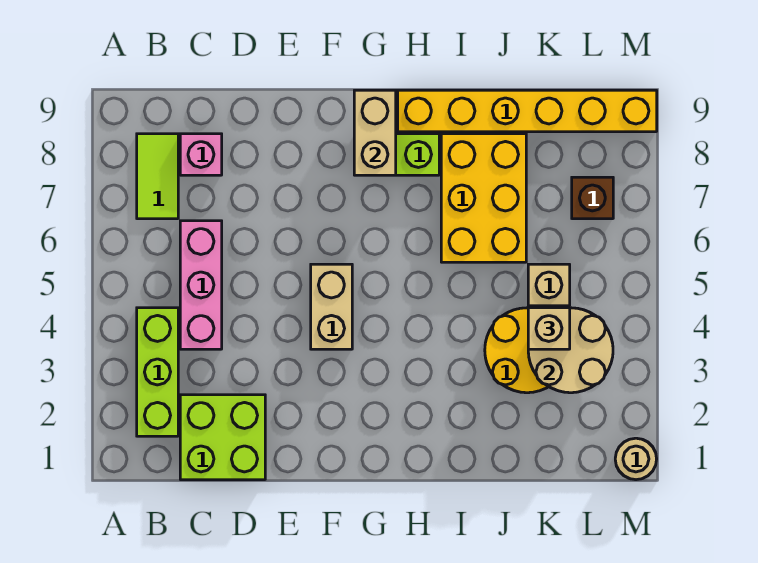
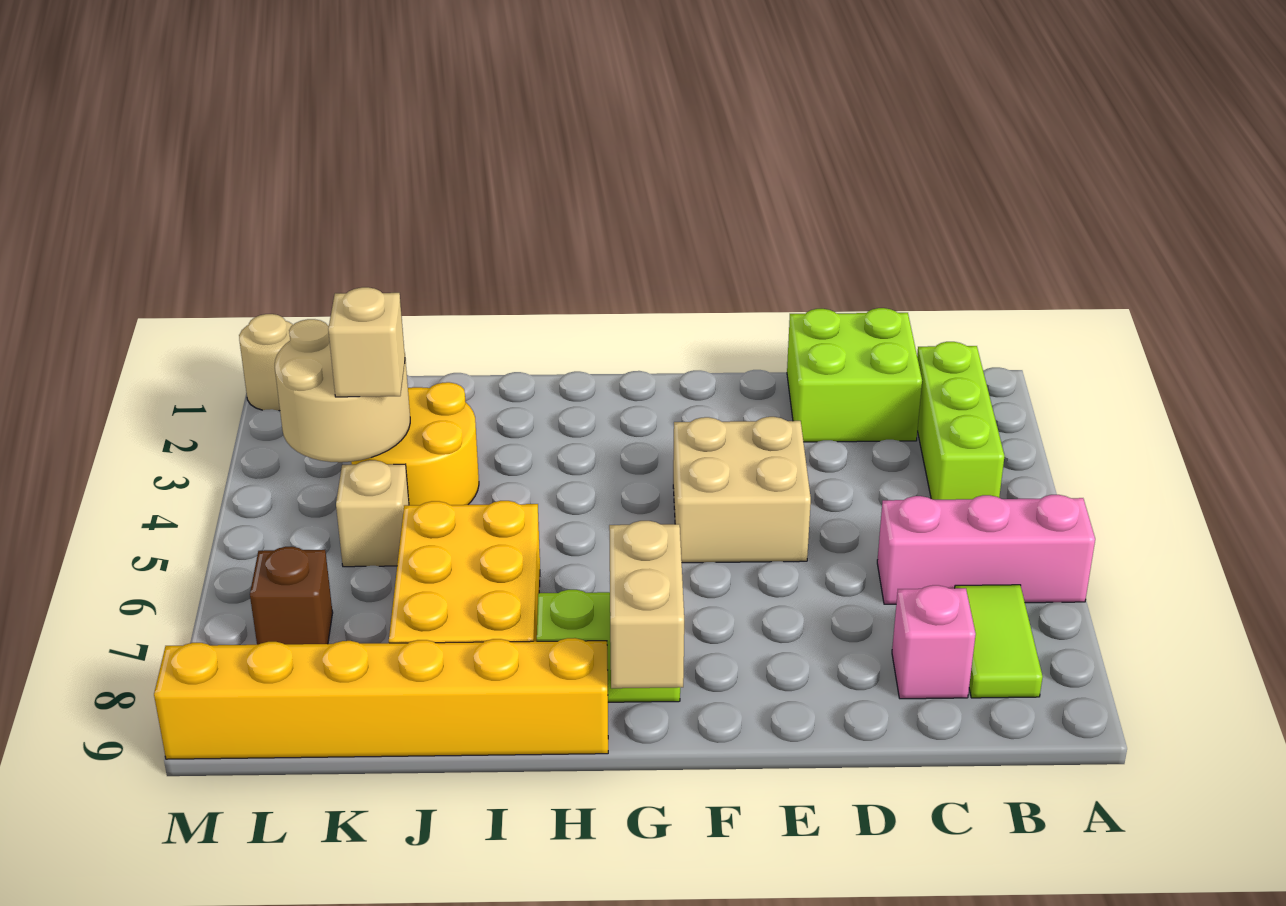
pink brick C4:C6 level 1 -> pink brick A6:C6 level 1
tan brick F4:F5 level 1 -> tan brick E4:F5 level 1

